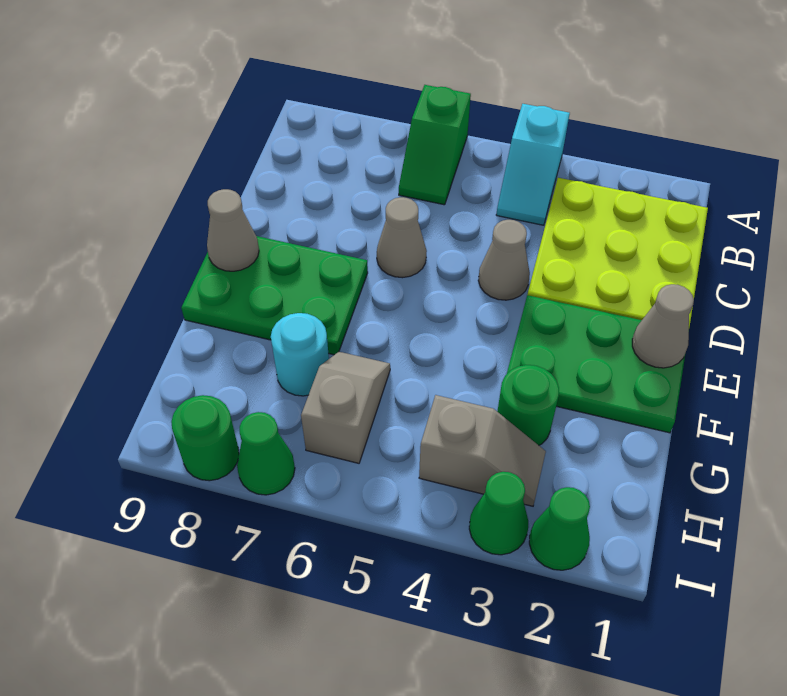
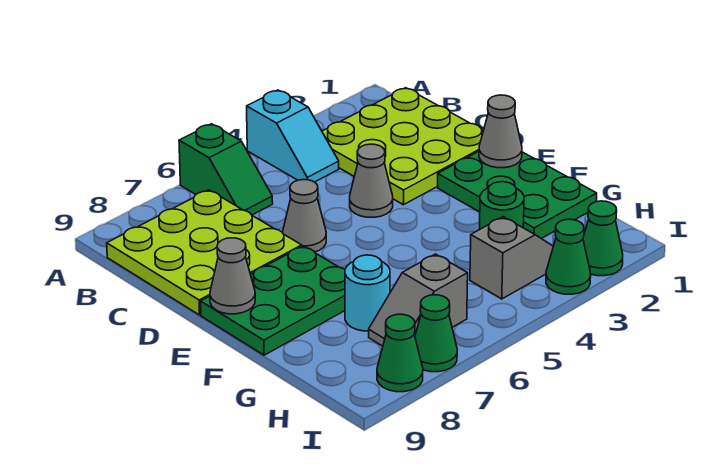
none -> lime plate B7:D9 level 1
green plate E1:F3 level 1 -> green plate E1:G2 level 1
grey slope G6:H6 level 1 top H -> grey slope H6:H7 level 1 top 6
green round brick I8 level 1 -> green cone I8 level 1

